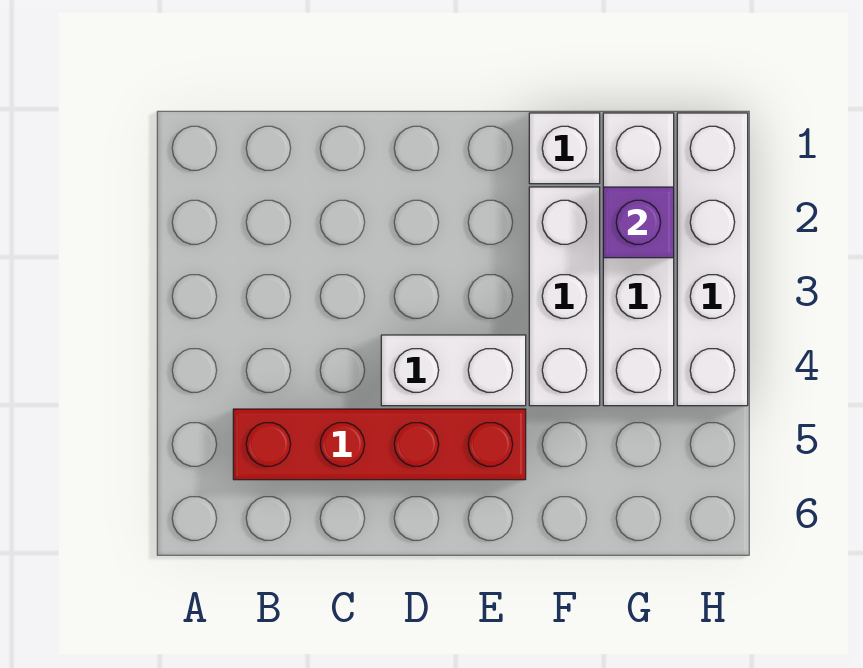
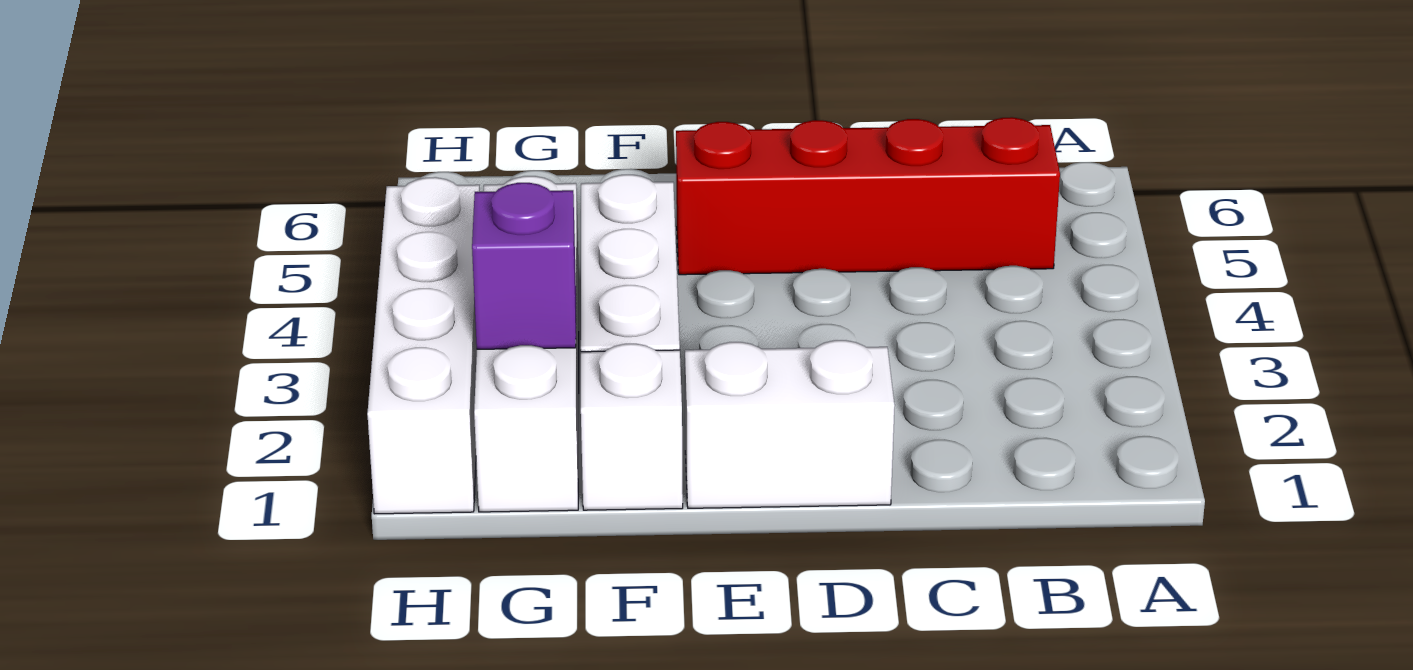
white brick D4:E4 level 1 -> white brick D1:E1 level 1

